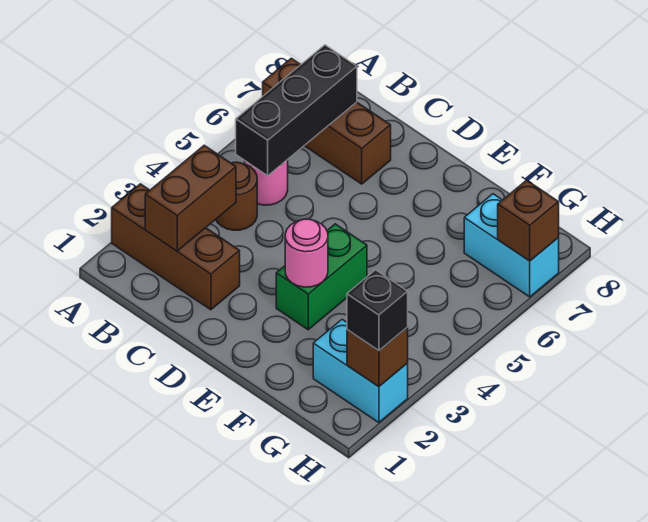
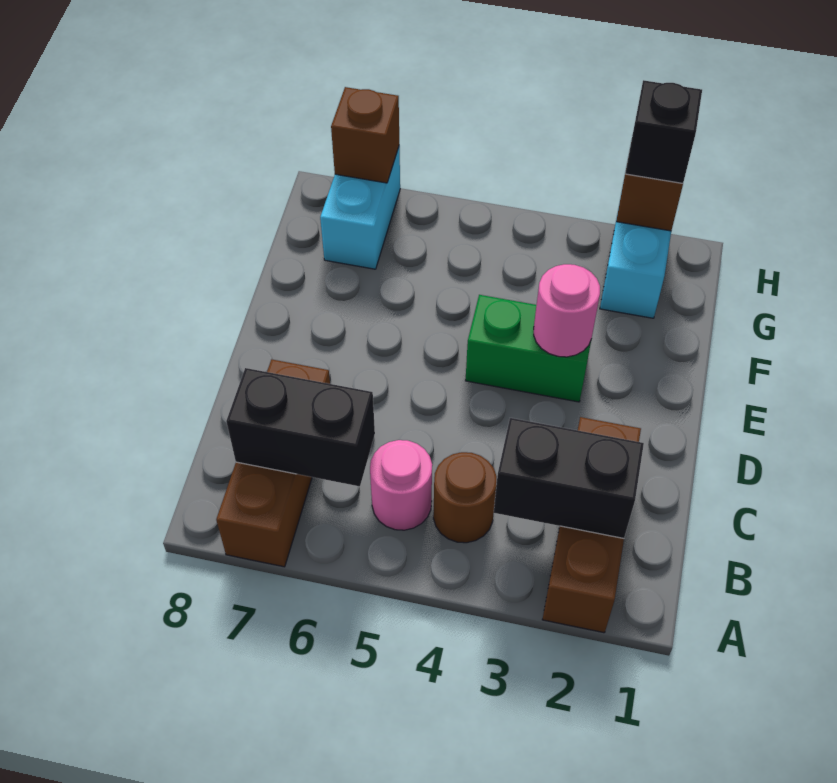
brown brick B2:B3 level 2 -> black brick B2:B3 level 2
black brick B5:B7 level 2 -> black brick B6:B7 level 2

